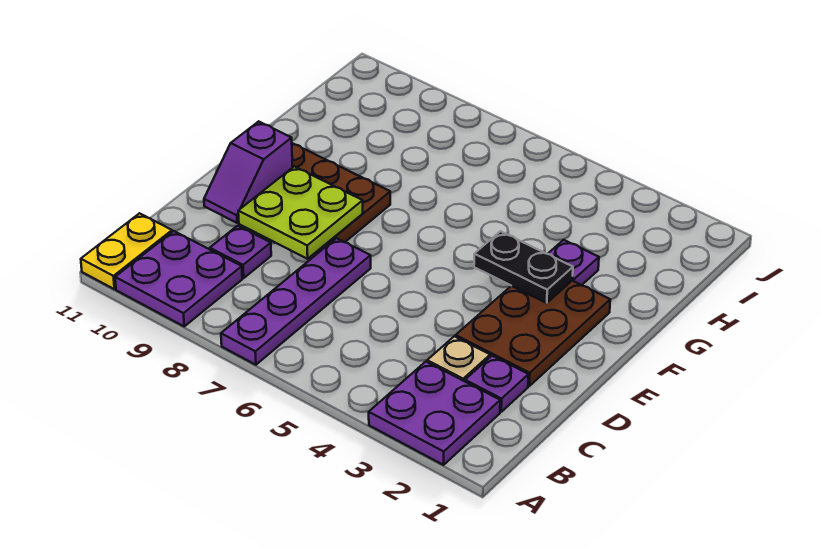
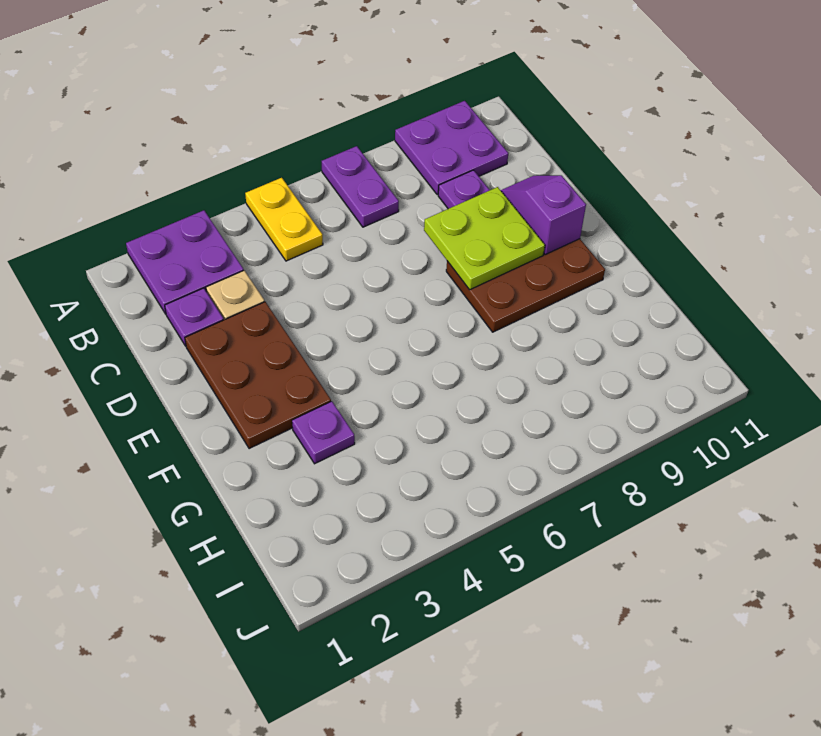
purple plate A7:D7 level 1 -> purple plate A7:B7 level 1
yellow plate A11:B11 level 1 -> yellow plate A5:B5 level 1
black plate F3:F4 level 2 -> none

